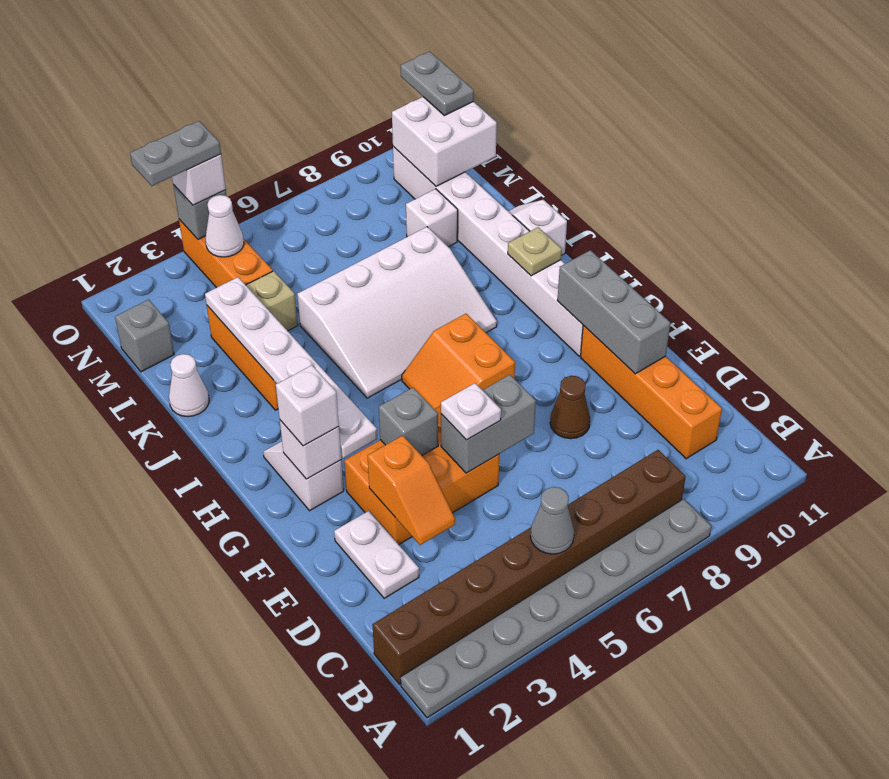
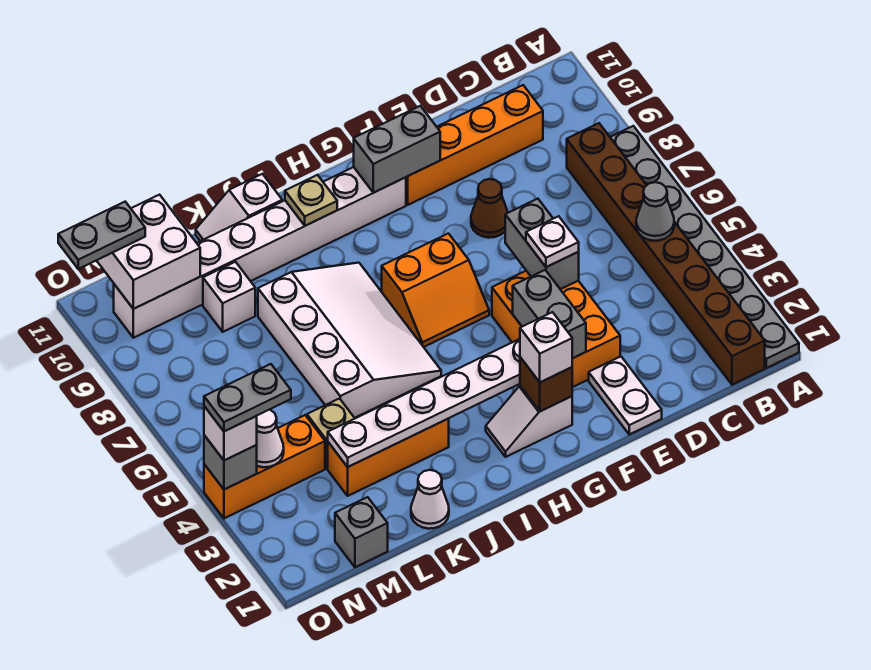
white plate D2:E2 level 1 -> white plate E1:E2 level 1
orange slope D3:E3 level 2 top E -> none
grey brick E10:G10 level 2 -> grey brick F10:G10 level 2
grey brick F4 level 2 -> grey brick F3:F4 level 2
white brick G2 level 2 -> brown brick G2 level 2
grey plate O3:O4 level 4 -> grey plate N4:O4 level 4

